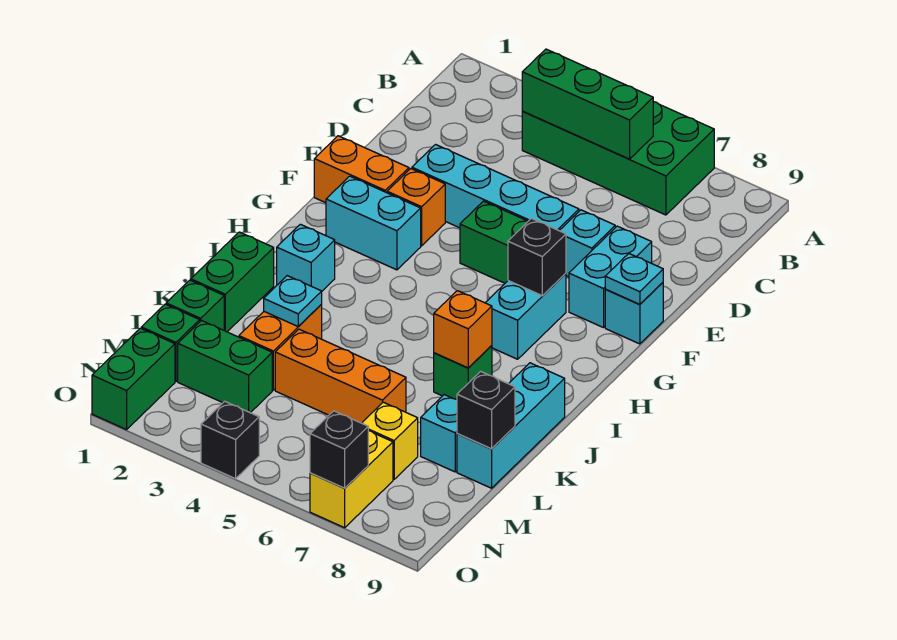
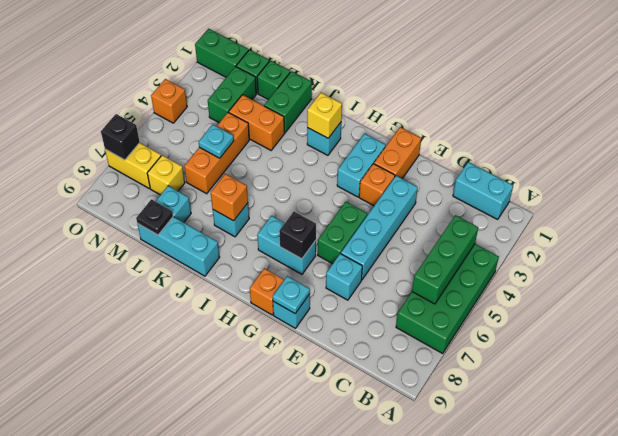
cyan brick E8:F8 level 1 -> cyan brick B1:C1 level 1
none -> orange brick G9 level 1
none -> yellow brick I2 level 2
green brick J1:K1 level 1 -> green brick K1:K2 level 1
green brick J7 level 1 -> cyan brick J7 level 1
cyan plate K3 level 2 -> cyan plate L5 level 2
black brick L9 level 2 -> black plate L9 level 2
black brick O4 level 1 -> orange brick O4 level 1

